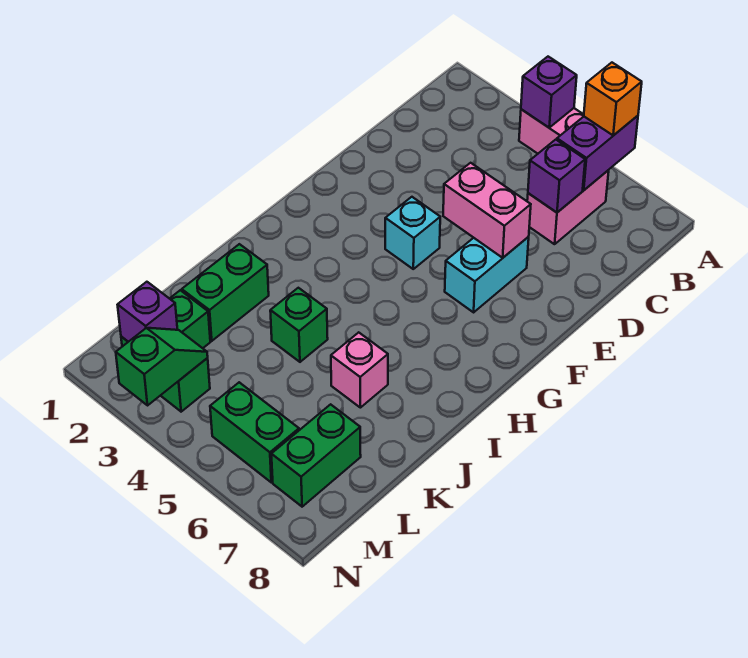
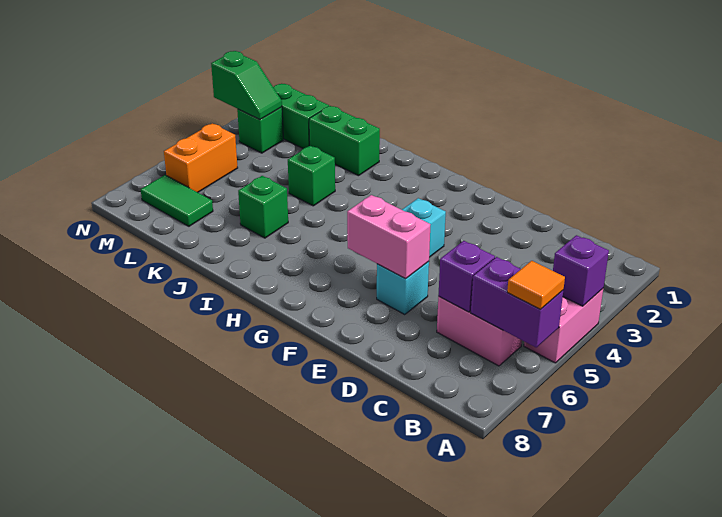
orange brick A6 level 3 -> orange tile A6 level 3
pink brick E5:E6 level 2 -> pink brick E6:F6 level 2
cyan brick E6:F6 level 1 -> cyan brick E6 level 1
pink brick J6 level 1 -> green brick J6 level 1
green brick L7:M7 level 1 -> green tile L7:M7 level 1
purple brick M2 level 2 -> none
green brick M5:M6 level 1 -> orange brick M5:M6 level 1

